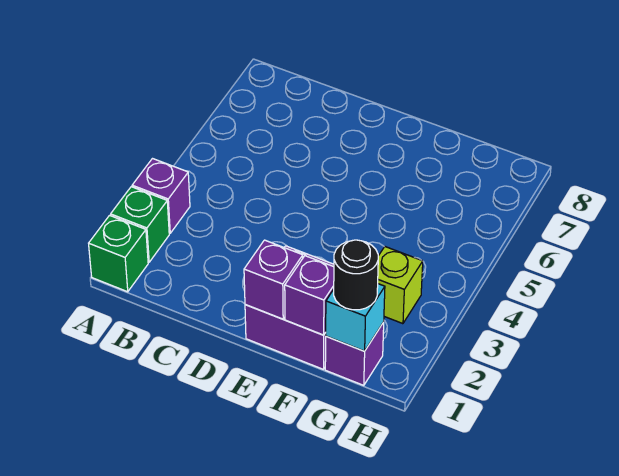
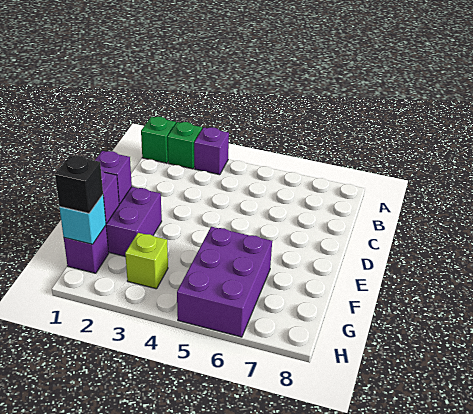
none -> purple brick F5:H6 level 1
black round brick G1 level 3 -> black brick G1 level 3

